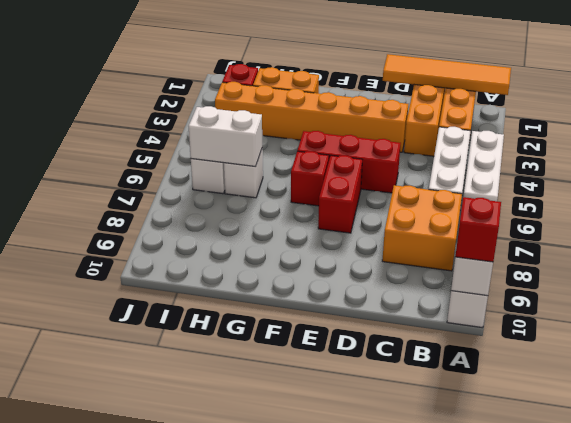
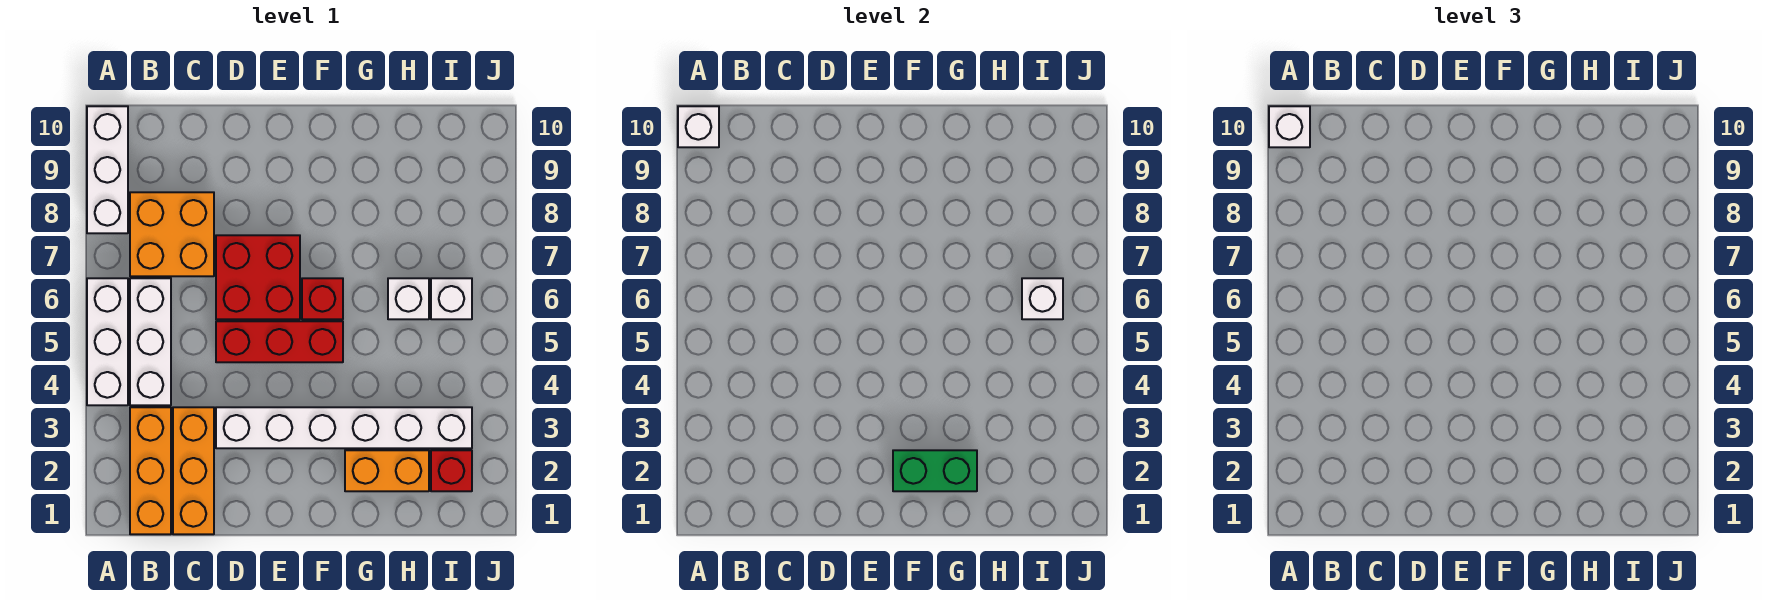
orange tile A1:D1 level 2 -> none
red brick A10 level 3 -> white brick A10 level 3
orange brick D3:I3 level 1 -> white brick D3:I3 level 1
red brick E6:E7 level 1 -> red brick D6:E7 level 1
none -> green brick F2:G2 level 2
white brick H6:I6 level 2 -> white brick I6 level 2

